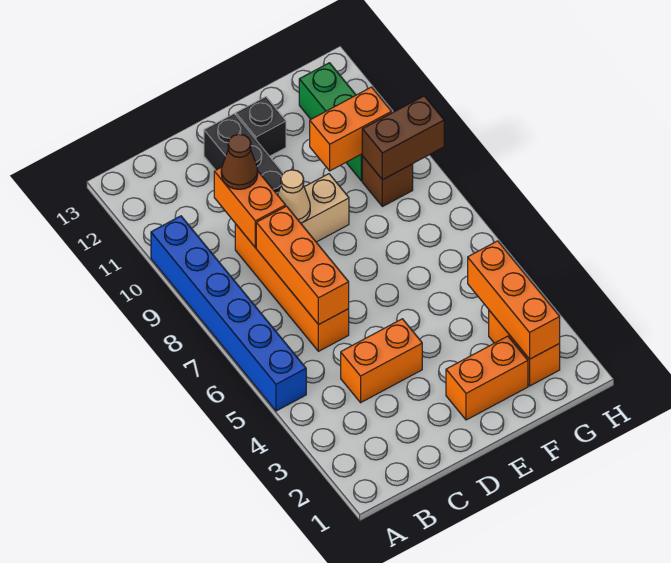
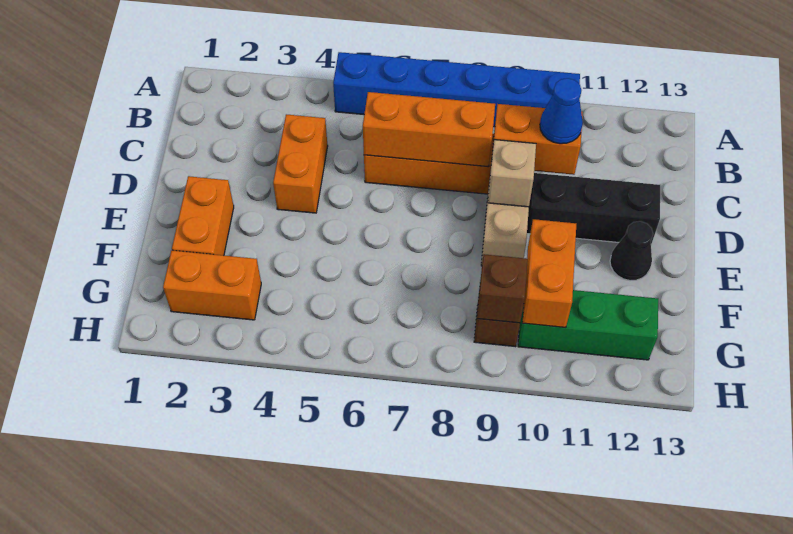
brown cone C10 level 3 -> blue cone C10 level 3
tan cone D9 level 2 -> tan brick D9 level 2
black brick E12 level 1 -> black cone E12 level 1
orange brick G2:G4 level 2 -> none
brown brick G9:H9 level 2 -> brown brick G9 level 2

